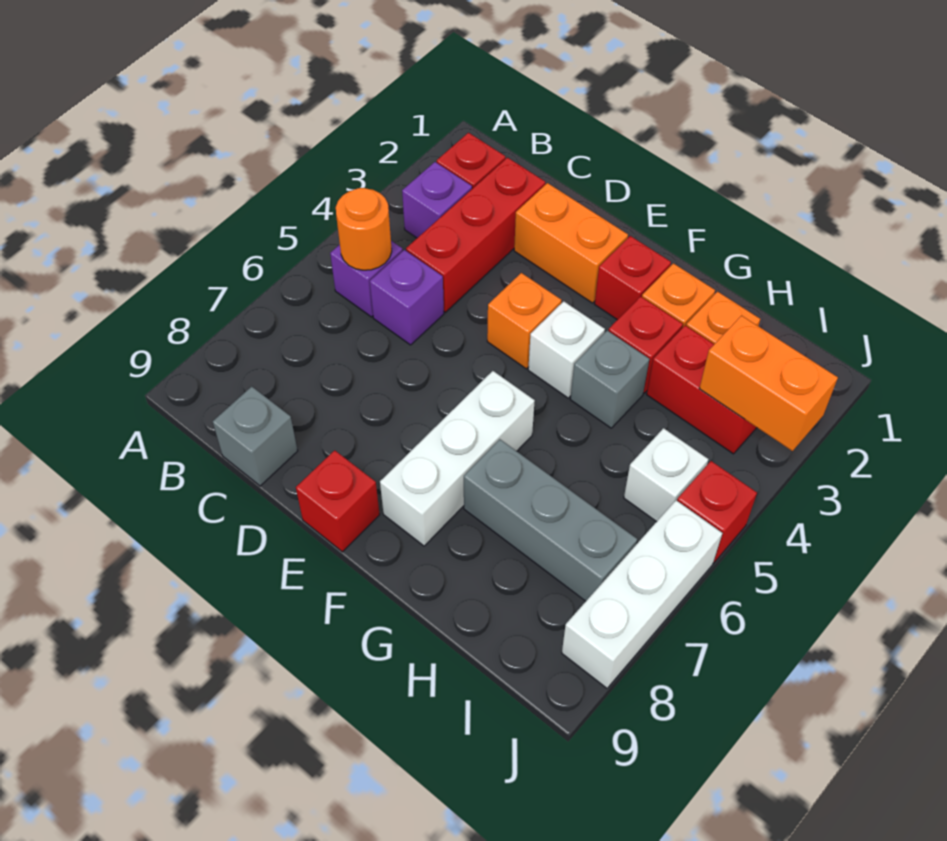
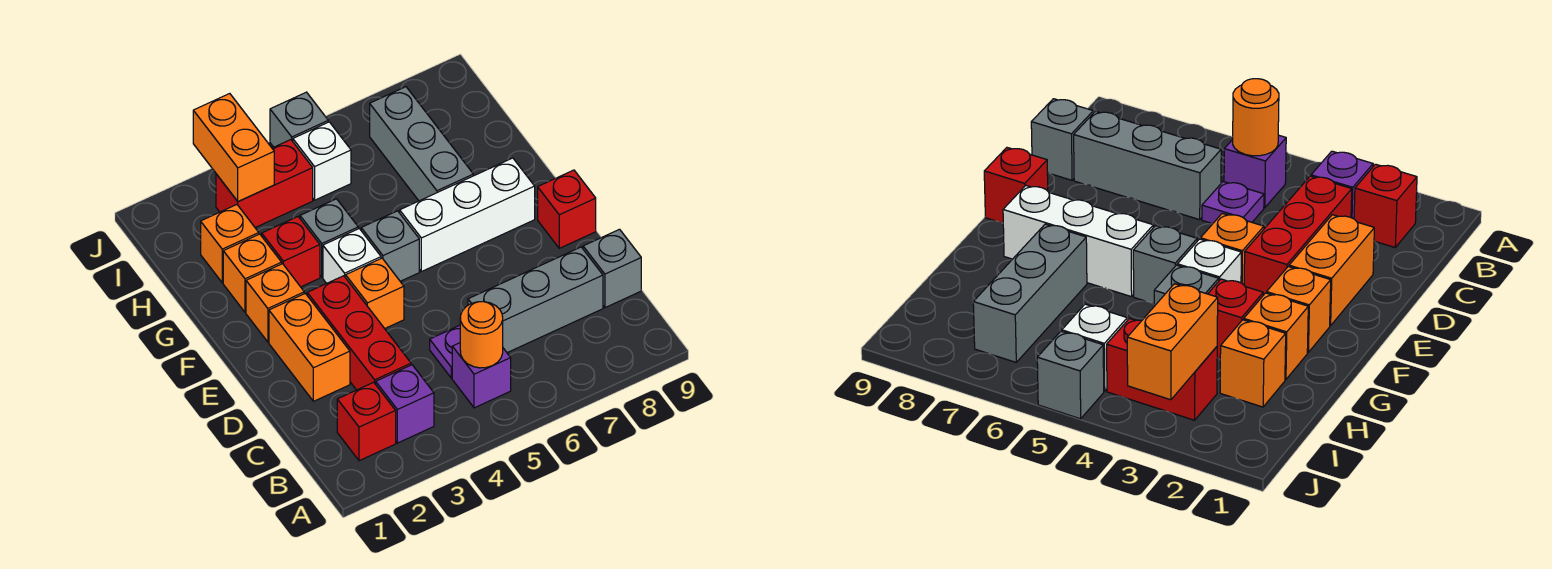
red brick C2:C4 level 1 -> red brick C3:E3 level 1
purple brick C5 level 1 -> purple plate C5 level 1
none -> grey brick C6:C8 level 1
red brick F2 level 1 -> orange brick F2 level 1
none -> grey brick F5 level 1
red brick H3:I3 level 1 -> red brick I3:I4 level 1
red brick J5 level 1 -> grey brick J5 level 1
white brick J6:J8 level 1 -> none

